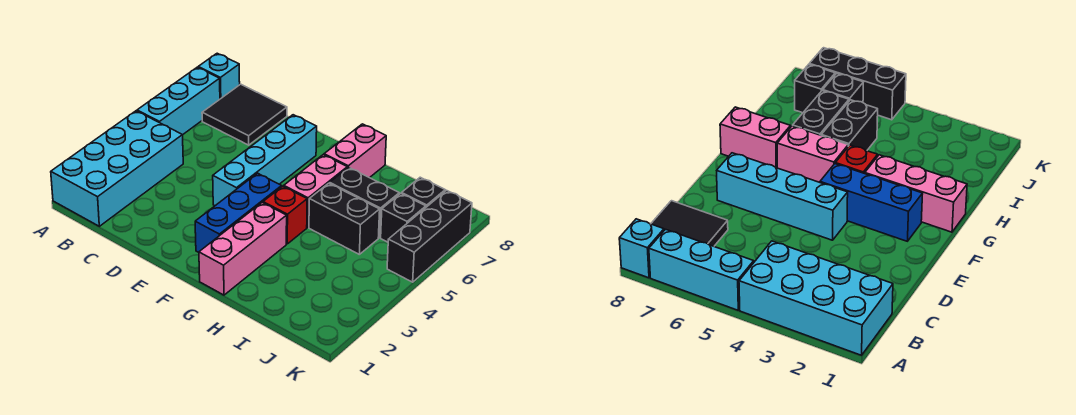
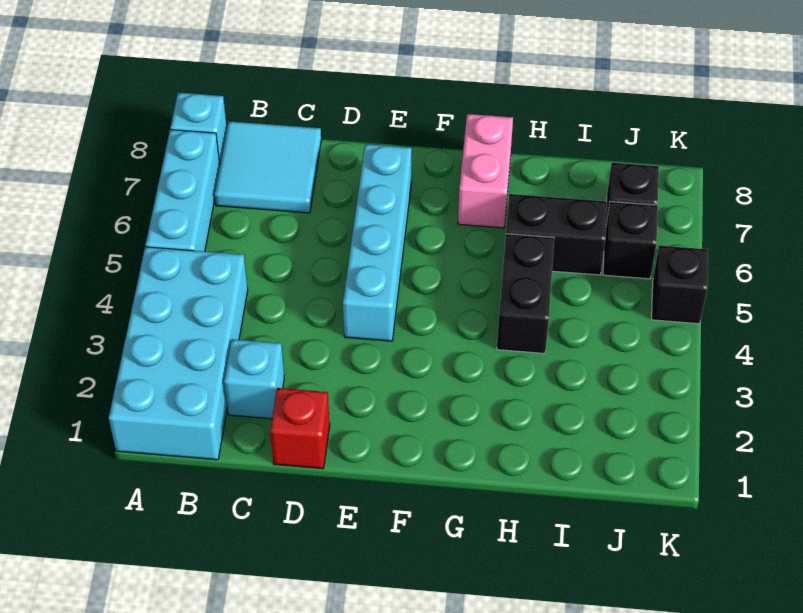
black tile B7:C8 level 1 -> cyan tile B7:C8 level 1
none -> cyan brick C2 level 1
blue brick F2:F4 level 1 -> none
pink brick G1:G3 level 1 -> none
red brick G4 level 1 -> red brick D1 level 1
pink brick G5:G6 level 1 -> none
black brick H5:I5 level 1 -> black brick H4:H5 level 1
black brick K5:K7 level 1 -> black brick K5 level 1

